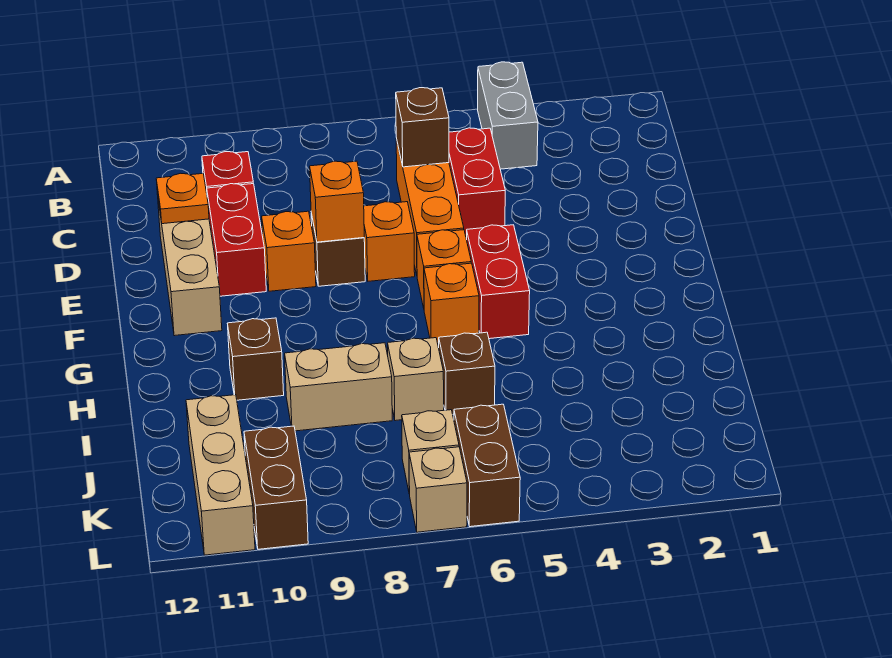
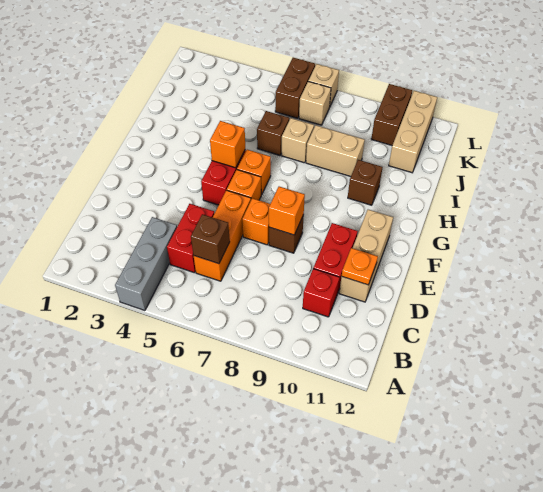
grey brick A4:B4 level 1 -> grey brick A4:C4 level 1
orange brick E9 level 1 -> orange brick G5 level 2

